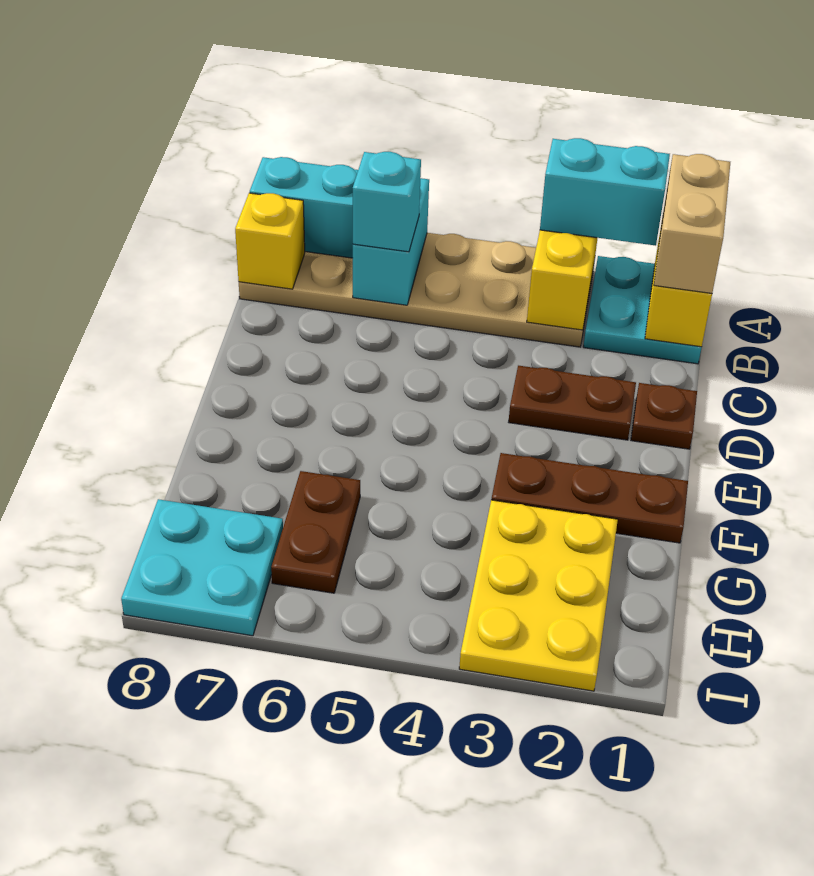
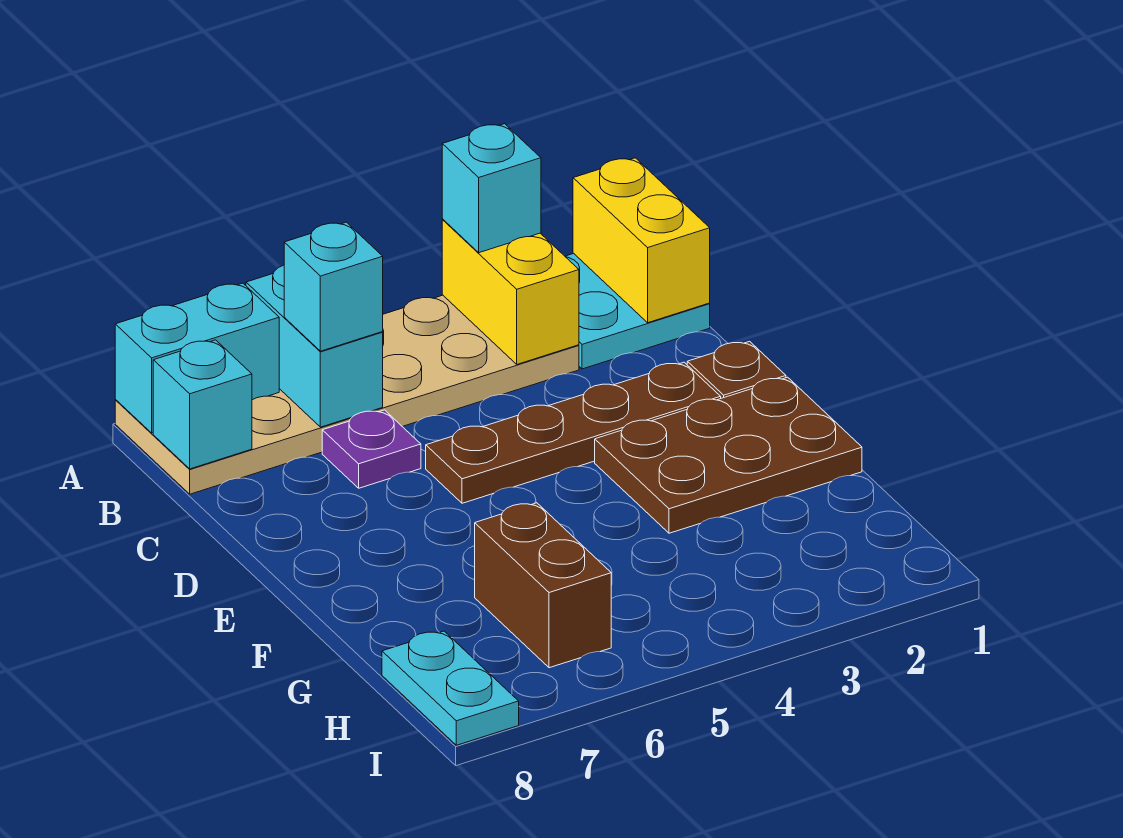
tan brick A1:B1 level 3 -> none
cyan brick A2:A3 level 3 -> cyan brick A3 level 3
yellow brick B8 level 2 -> cyan brick B8 level 2
none -> purple plate C6 level 1
brown plate D2:D3 level 1 -> brown plate D2:D5 level 1
brown plate F1:F3 level 1 -> brown plate E1:F3 level 1
yellow plate G2:I3 level 1 -> none
brown plate G6:H6 level 1 -> brown brick G6:H6 level 1
cyan plate H7:I8 level 1 -> cyan plate H8:I8 level 1

